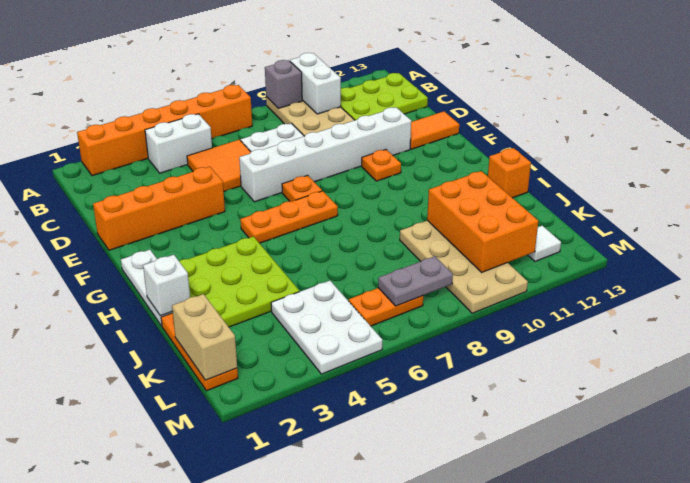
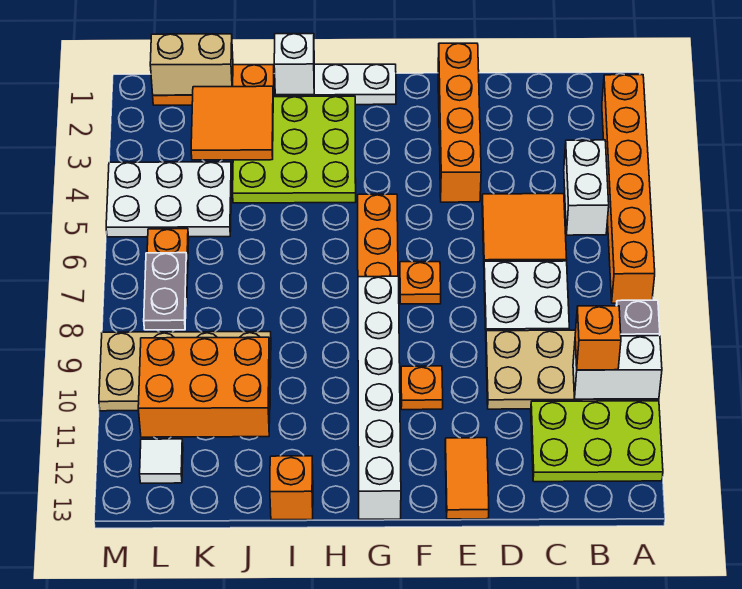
none -> orange brick B10 level 3
lime plate B11:C13 level 1 -> lime plate A11:C12 level 1
white brick E6:E11 level 1 -> white brick G8:G13 level 1
none -> orange tile J2:K3 level 2

